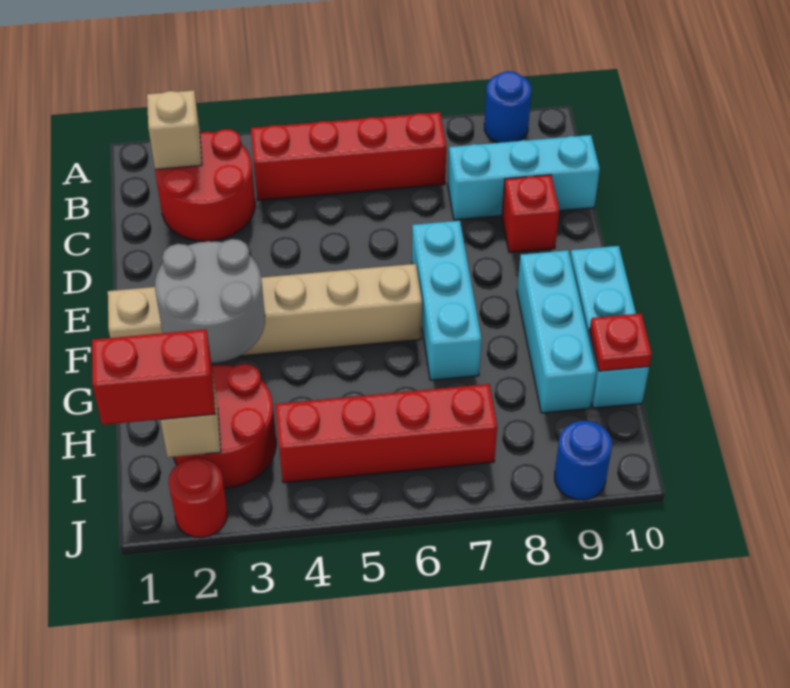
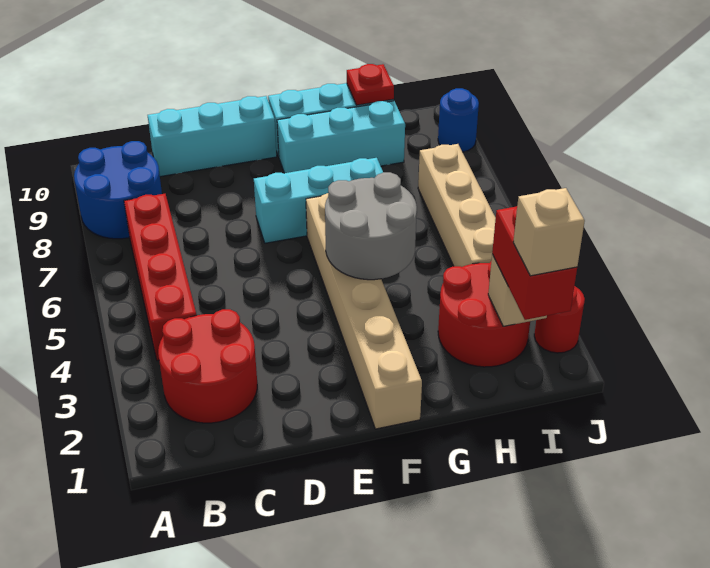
blue round brick A9 level 1 -> blue round brick A8:B9 level 1
tan brick B2 level 2 -> tan brick I1 level 4
cyan brick C8:C10 level 1 -> cyan brick C10:E10 level 1
red brick D9 level 1 -> none
grey round brick F2:G3 level 2 -> grey round brick F4:G5 level 2
red brick I4:I7 level 1 -> tan brick I4:I7 level 1

